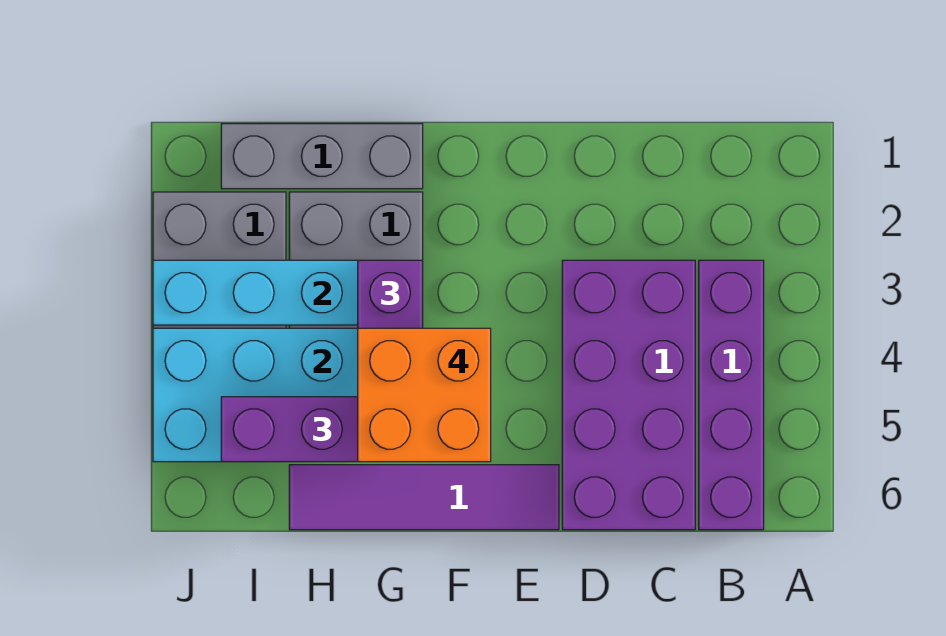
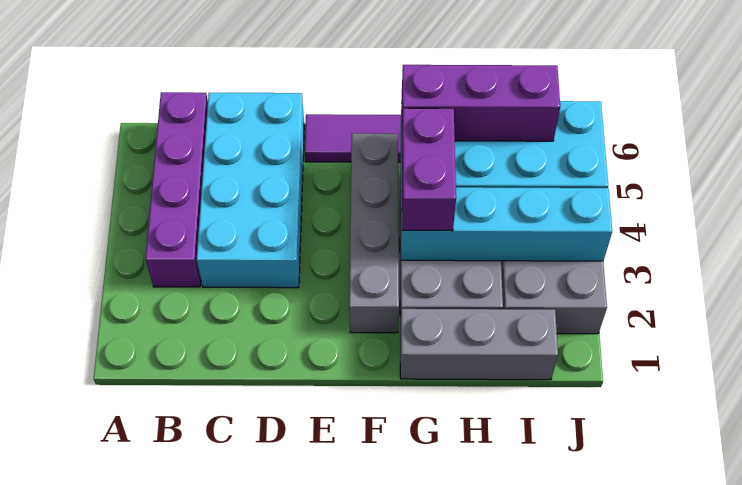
purple brick C3:D6 level 1 -> cyan brick C3:D6 level 1
none -> grey brick F2:F5 level 1
orange brick F4:G5 level 4 -> none

